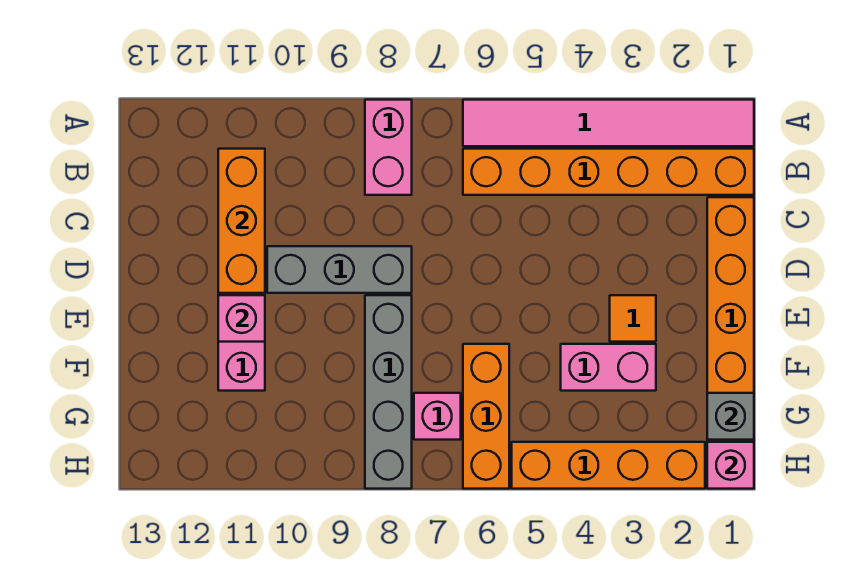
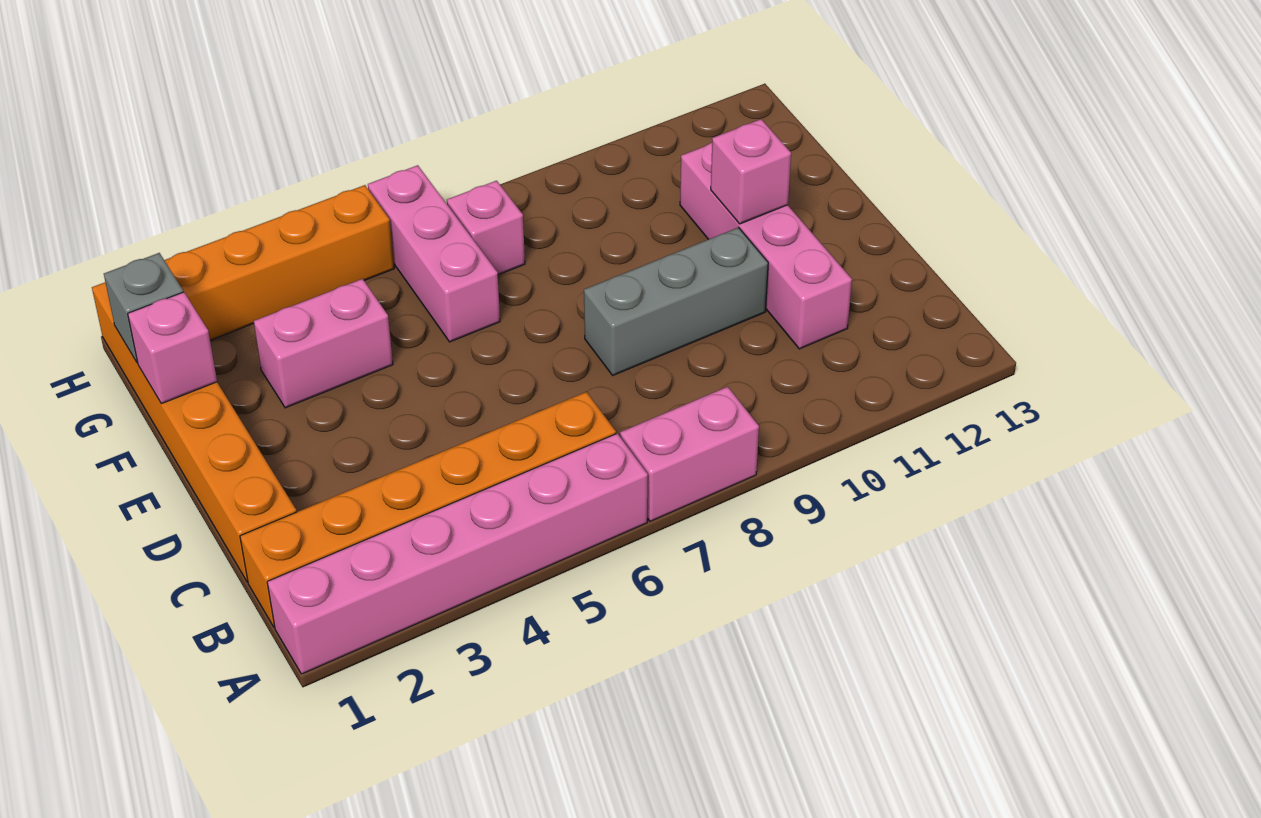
pink tile A1:A6 level 1 -> pink brick A1:A6 level 1
pink brick A8:B8 level 1 -> pink brick A7:A8 level 1
orange brick B11:D11 level 2 -> none
orange tile E3 level 1 -> none
grey brick E8:H8 level 1 -> none
orange brick F6:H6 level 1 -> pink brick F6:H6 level 1
pink brick H1 level 2 -> pink brick F1 level 2

